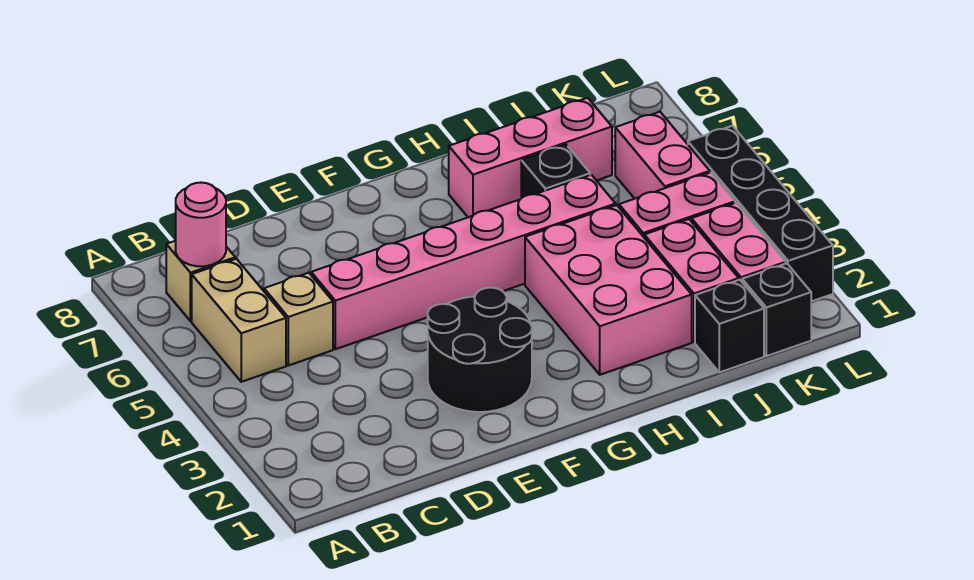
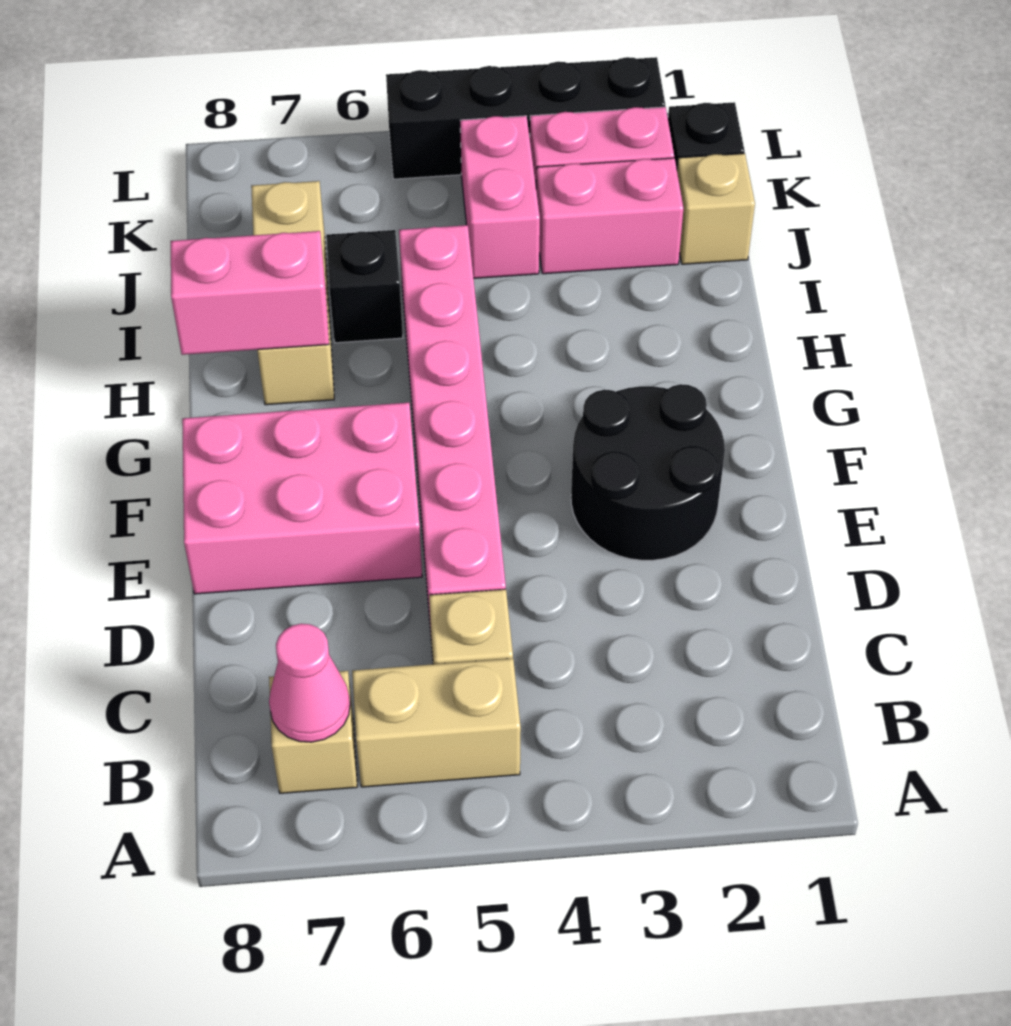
pink round brick B7 level 2 -> pink cone B7 level 2
pink brick H2:I4 level 1 -> pink brick E6:F8 level 1
pink brick H7:J7 level 1 -> tan brick H7:J7 level 1
black brick J1 level 1 -> tan brick J1 level 1
pink brick K5:K6 level 1 -> pink brick H7:H8 level 2

